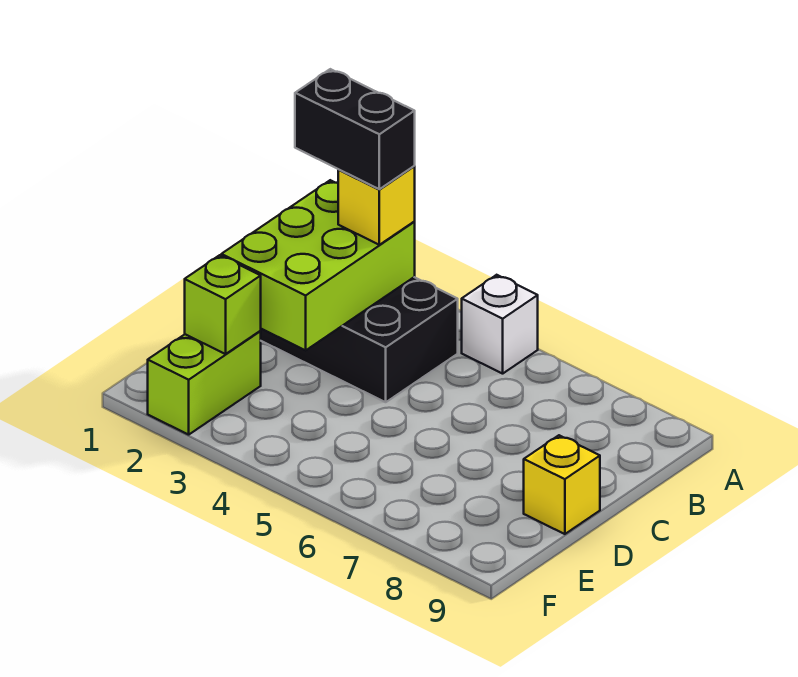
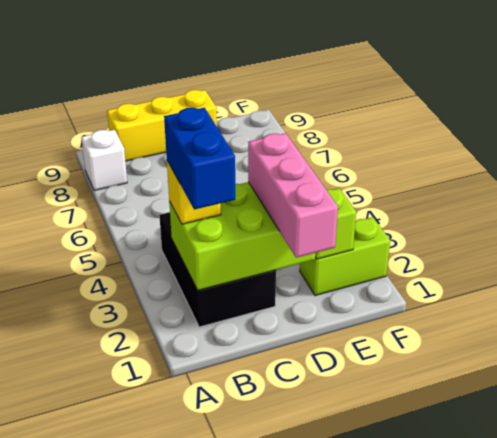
white brick A5 level 1 -> white brick A8 level 1
black brick B2:B3 level 4 -> blue brick B2:B3 level 4
none -> pink brick D1:D3 level 3
yellow brick D9 level 1 -> yellow brick B9:D9 level 1

